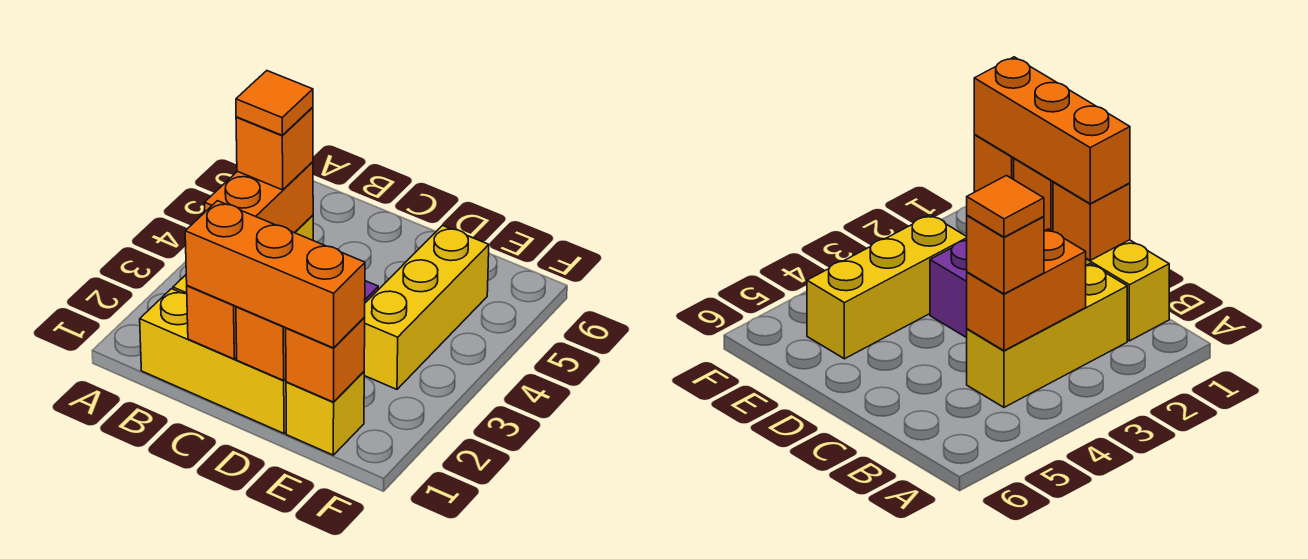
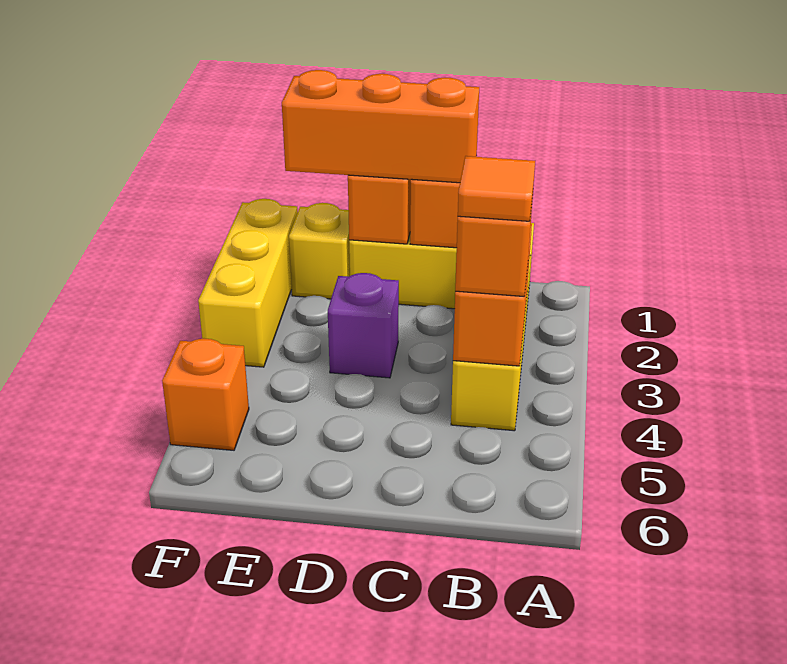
orange brick E1 level 2 -> orange brick F5 level 1
yellow brick E3:E5 level 1 -> yellow brick F1:F3 level 1

